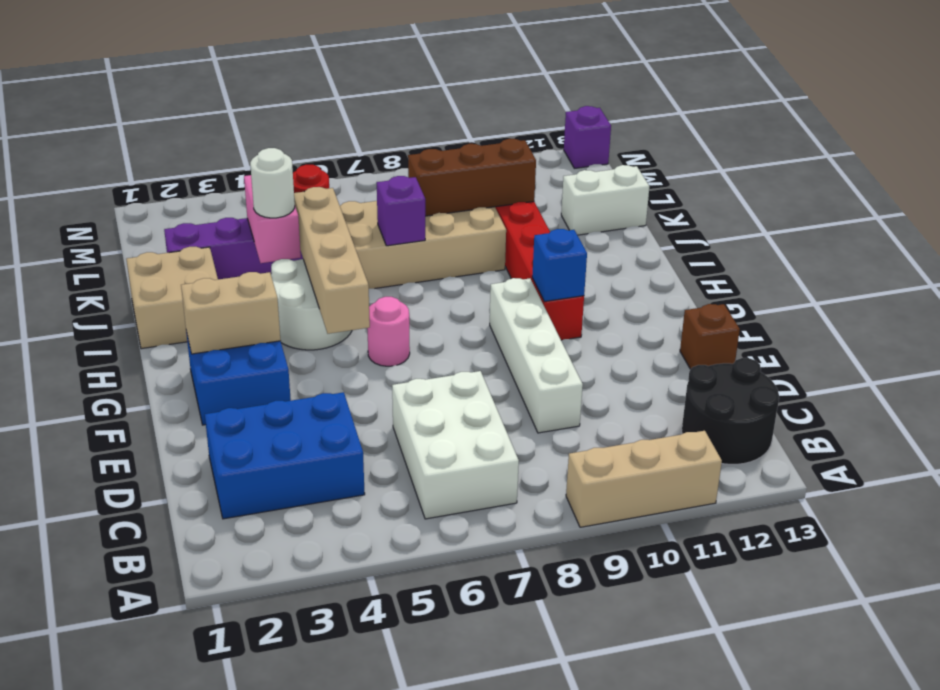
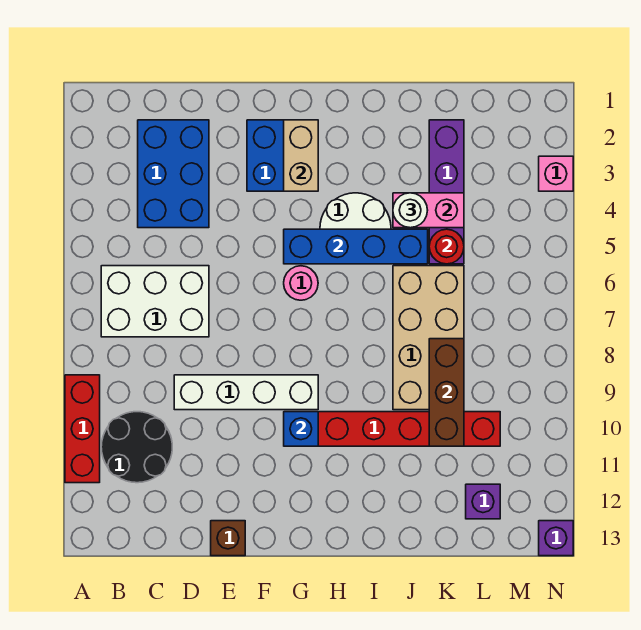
tan brick A9:A11 level 1 -> red brick A9:A11 level 1
black round brick B12:C13 level 1 -> black round brick B10:C11 level 1
tan brick G5:J5 level 2 -> blue brick G5:J5 level 2
tan brick I1:J2 level 1 -> none
purple brick J7 level 2 -> purple brick L12 level 1
white brick K12:K13 level 1 -> none
none -> pink brick N3 level 1

